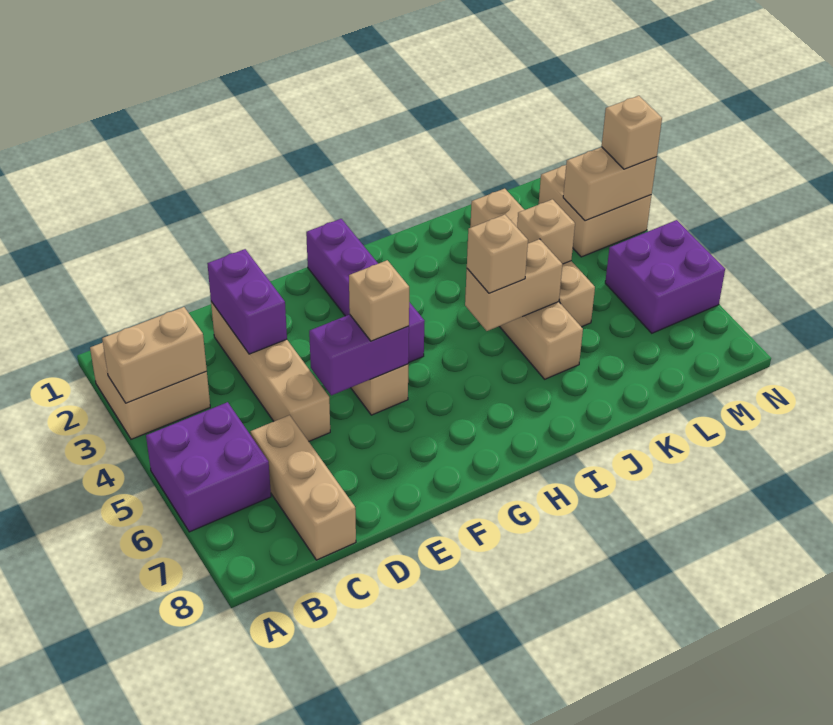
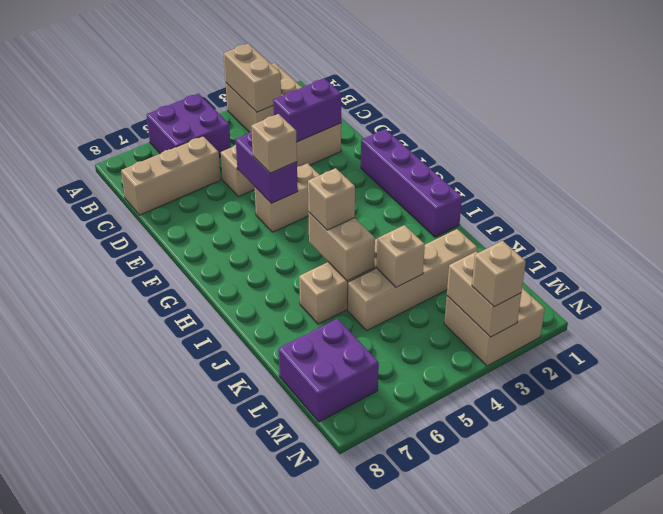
purple brick G1:G4 level 1 -> purple brick F1:I1 level 1
purple brick M5:N6 level 1 -> purple brick L7:M8 level 1

